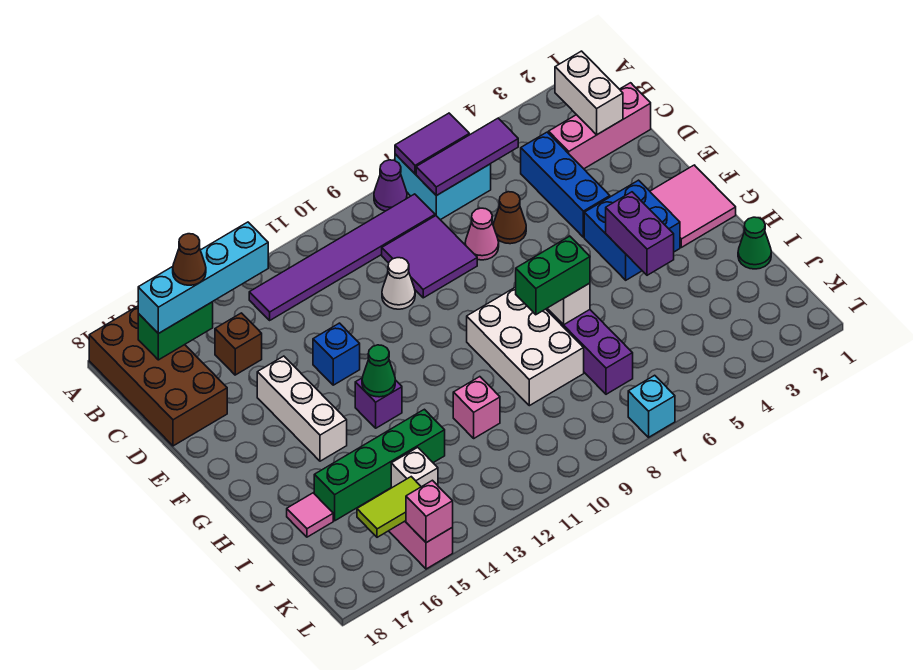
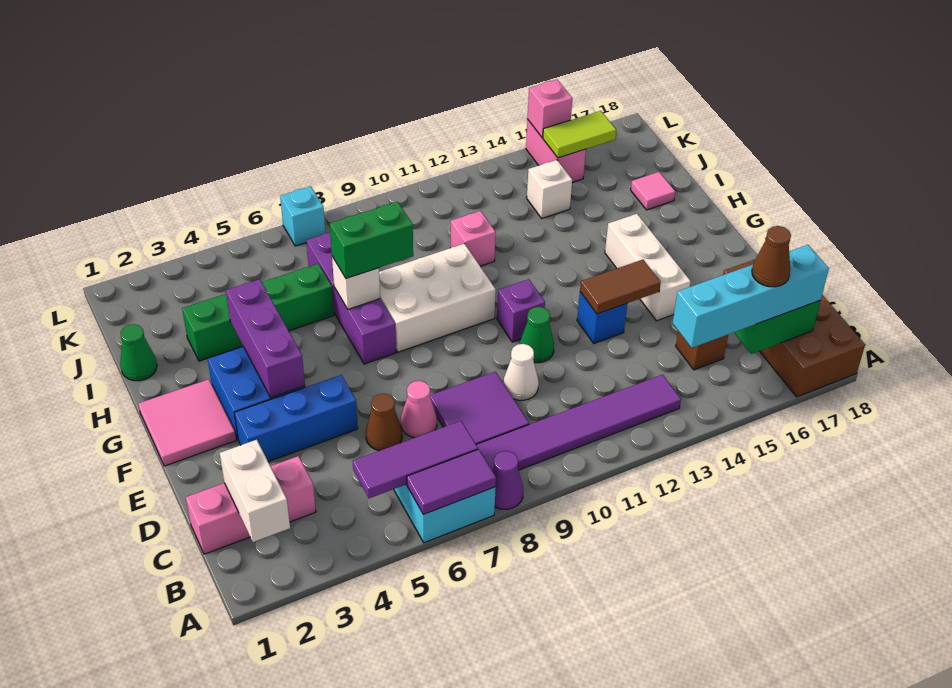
blue brick C4:E4 level 1 -> blue brick E3:E5 level 1
none -> brown tile E13:E14 level 2
purple brick G4:H4 level 2 -> purple brick F4:H4 level 2
white brick G8:I9 level 1 -> white brick G8:H10 level 1
purple brick G13 level 1 -> purple brick F11 level 1
green cone G13 level 2 -> green cone E11 level 1
green brick I13:I16 level 1 -> green brick I3:I6 level 1

